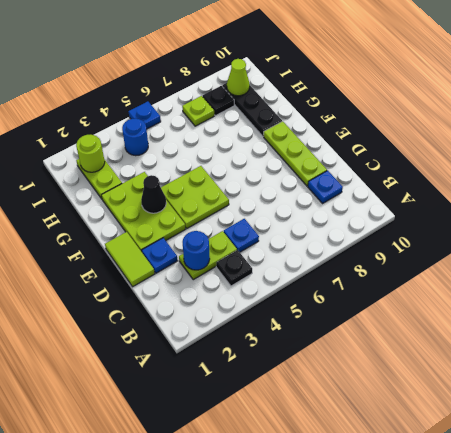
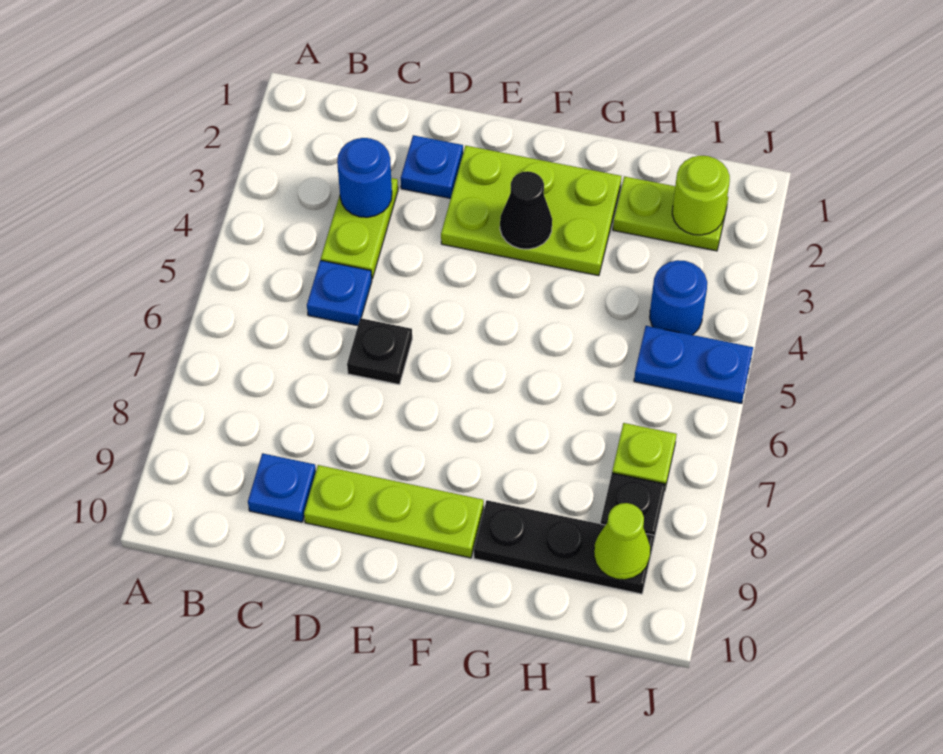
black plate B4 level 1 -> black plate D6 level 1
lime tile D1:E1 level 1 -> none
lime plate E4:F5 level 1 -> none
blue plate J5 level 1 -> blue plate I5:J5 level 1

